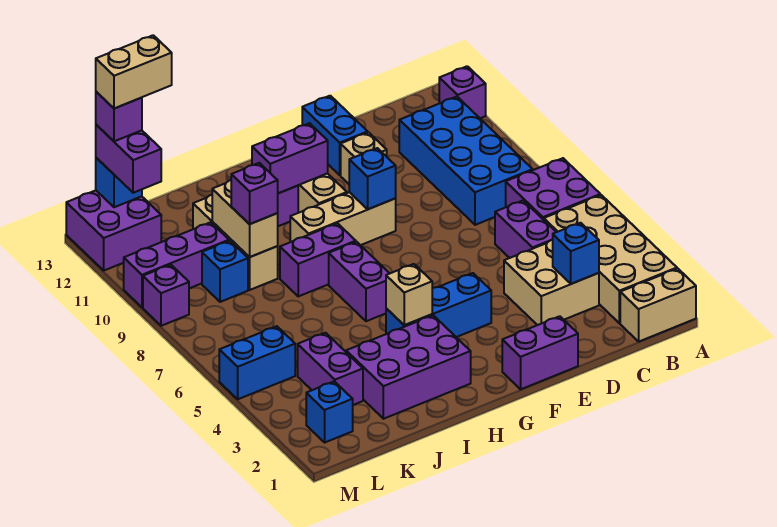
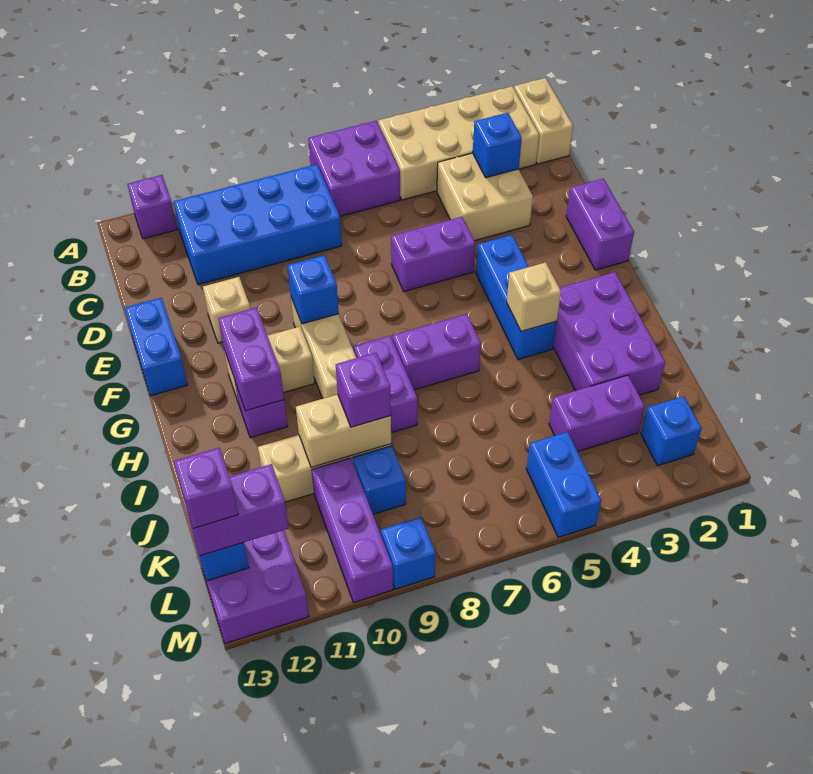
purple brick C5:C6 level 1 -> purple brick E5:E6 level 1
blue brick E12:E13 level 1 -> blue brick E13:F13 level 1
tan brick K13:L13 level 5 -> none
purple brick M9 level 1 -> blue brick M9 level 1

